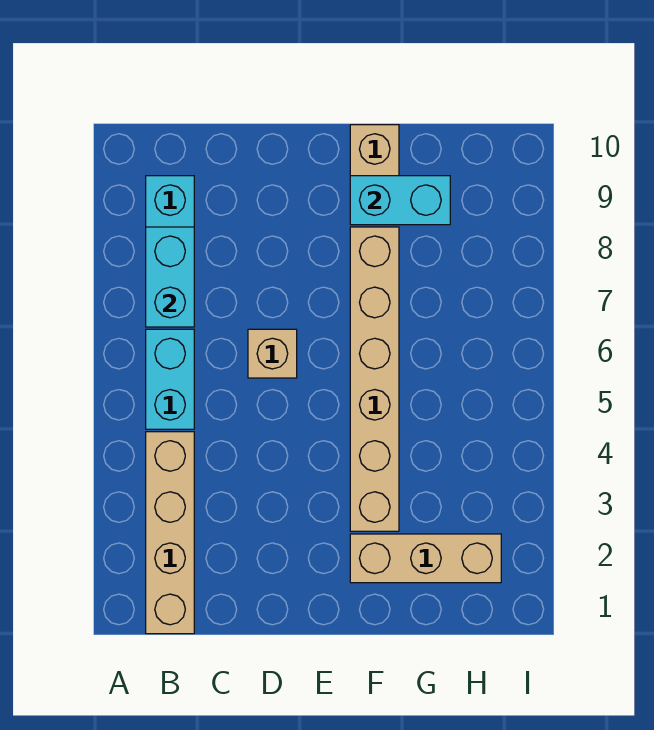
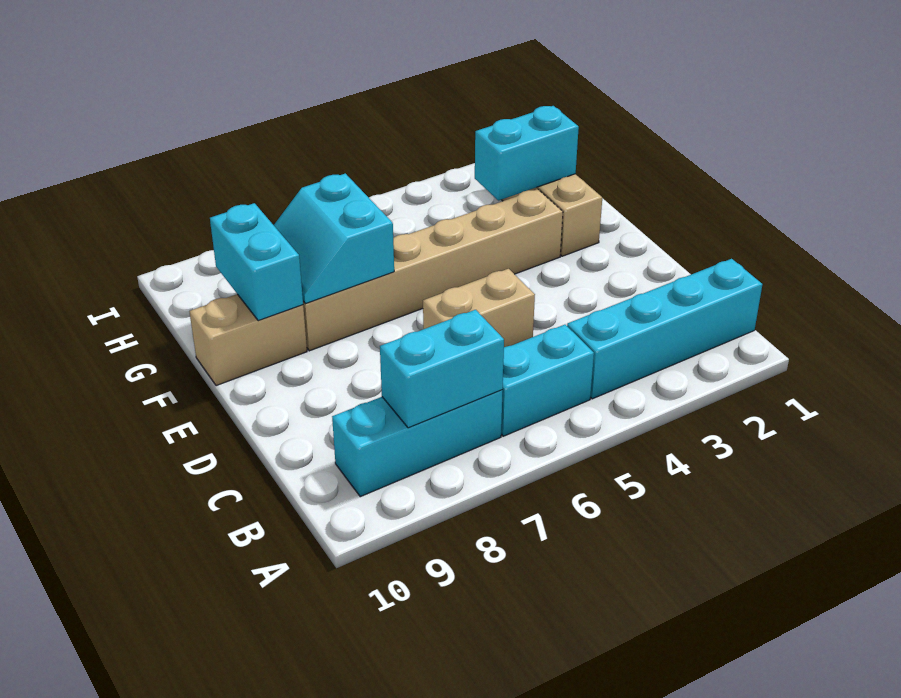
tan brick B1:B4 level 1 -> cyan brick B1:B4 level 1
tan brick D6 level 1 -> tan brick D5:D6 level 1
none -> cyan slope F7:G8 level 2 top 7
none -> cyan brick G2:G3 level 2

